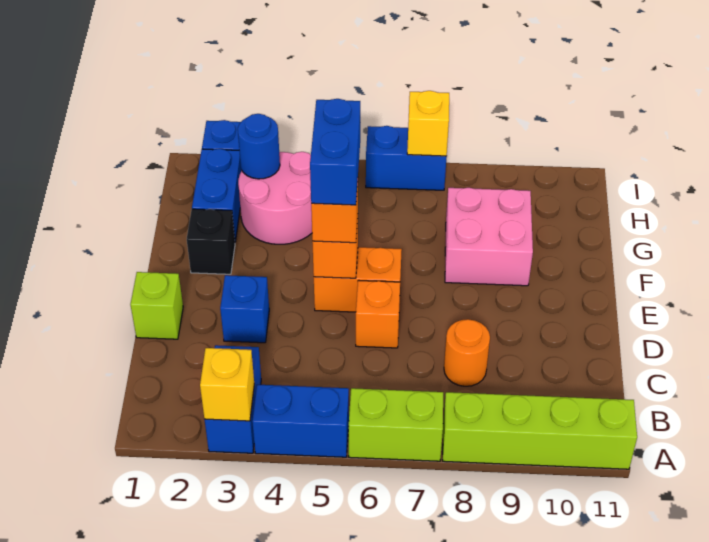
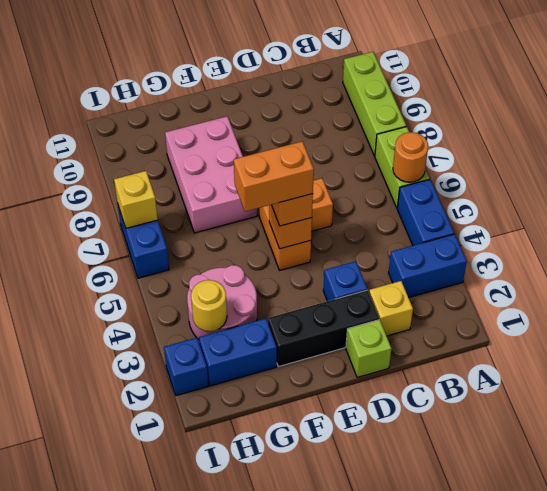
yellow brick A3 level 2 -> yellow brick C2 level 1
lime brick A8:A11 level 1 -> lime brick A8:A10 level 1
orange round brick C8 level 1 -> orange round brick A6 level 2
blue brick E5:F5 level 4 -> orange brick E5:F5 level 4
black brick F2 level 1 -> black brick D2:F2 level 1
pink brick F8:G9 level 1 -> pink brick F7:G9 level 1
blue round brick H3 level 2 -> yellow round brick H3 level 2

